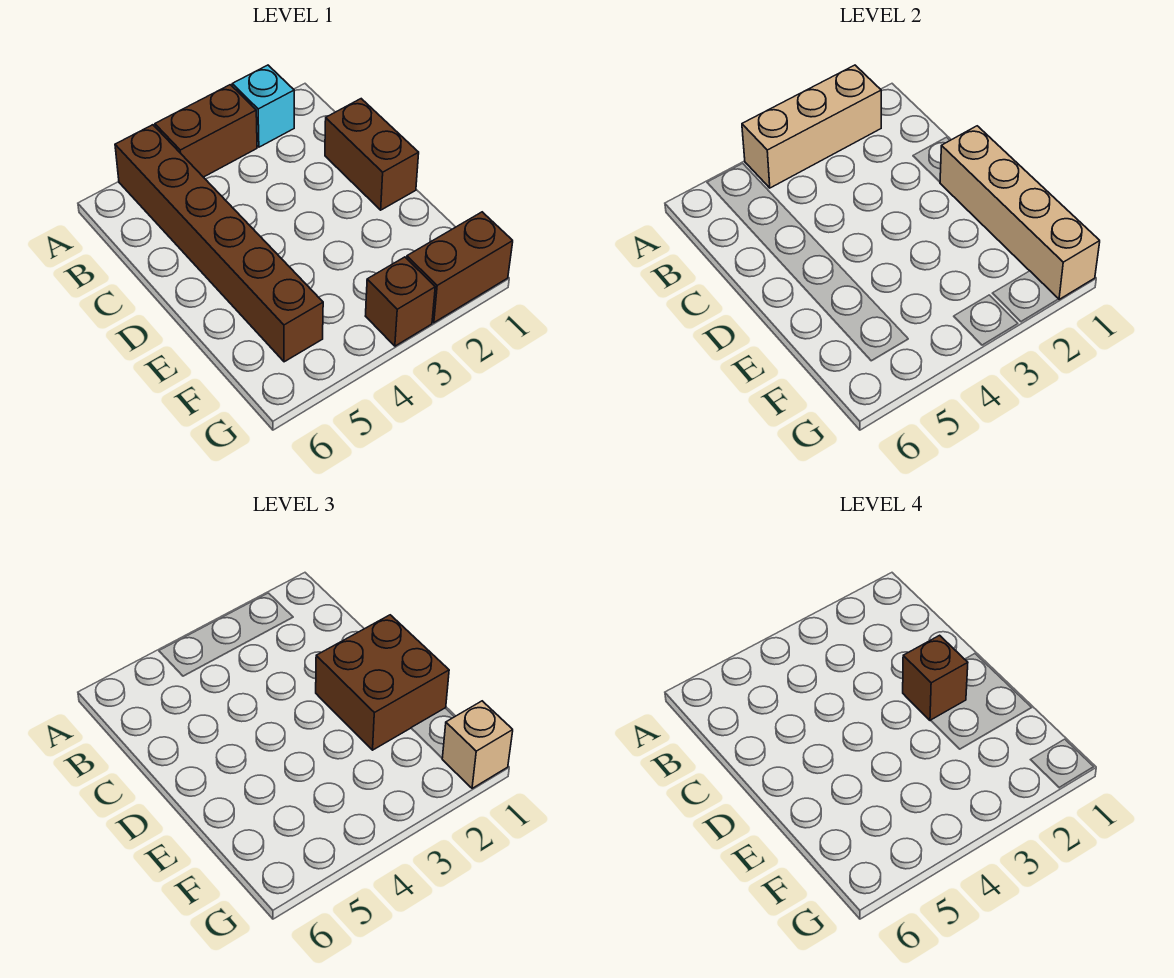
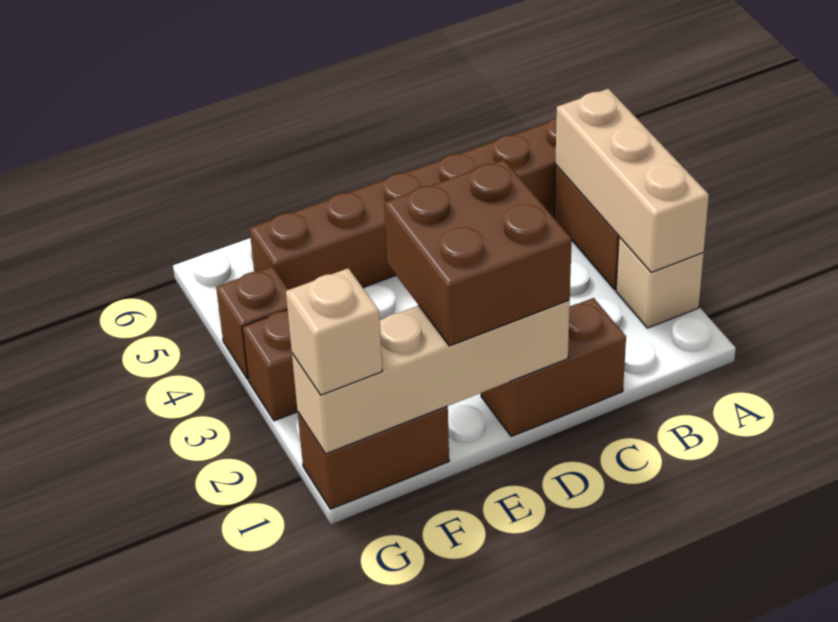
cyan brick A2 level 1 -> tan brick A2 level 1
brown brick D2 level 4 -> brown brick G4 level 1
brown brick G1:G2 level 1 -> brown brick F1:G1 level 1

